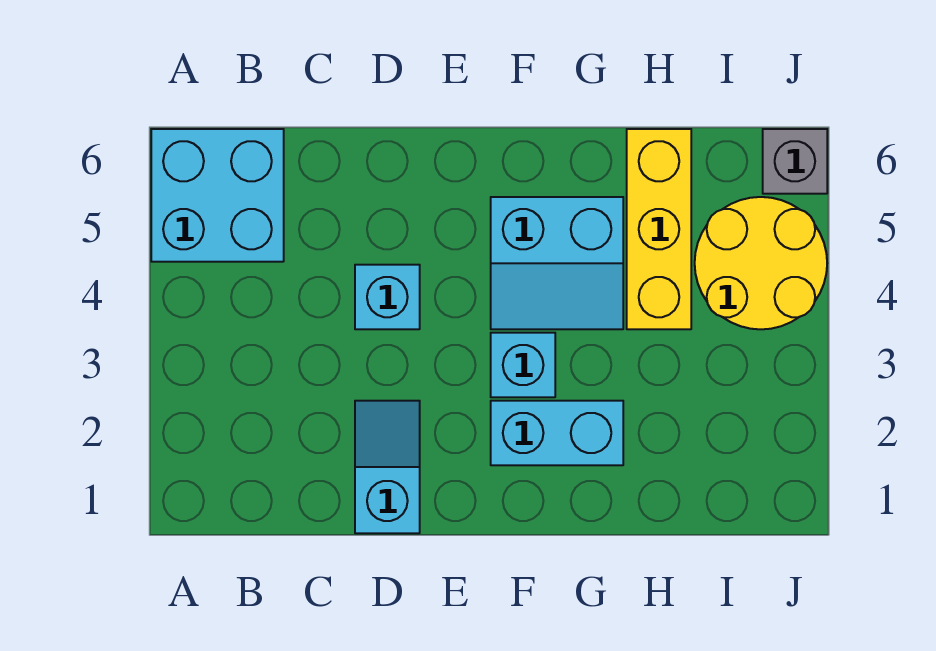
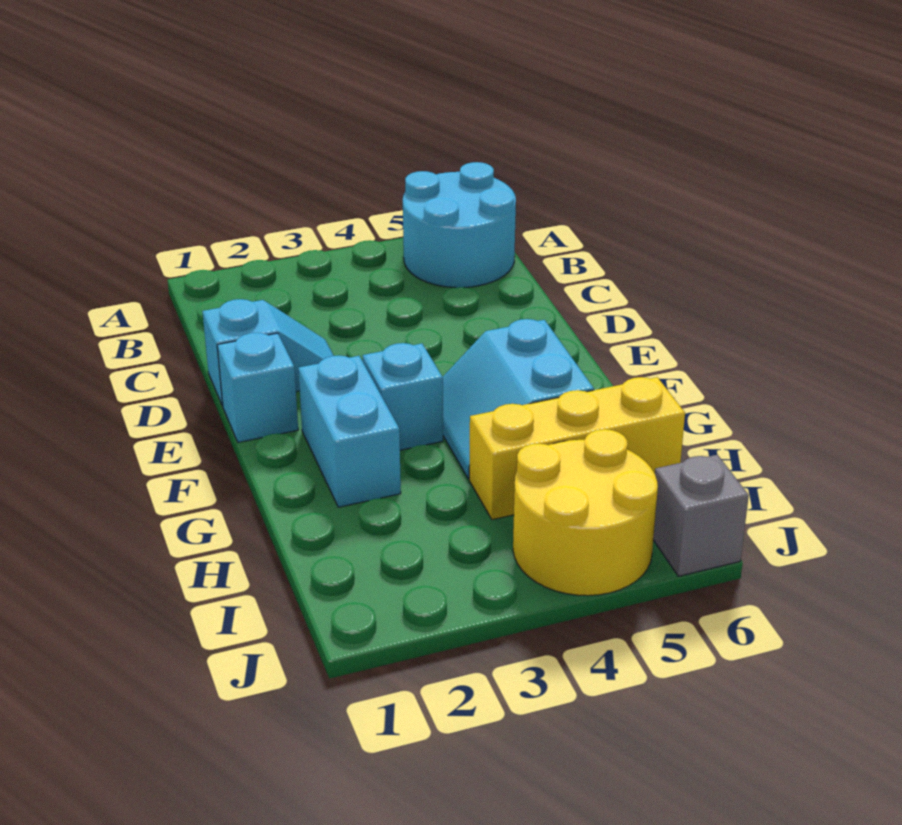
cyan brick A5:B6 level 1 -> cyan round brick A5:B6 level 1
cyan brick D4 level 1 -> cyan brick E1 level 1

